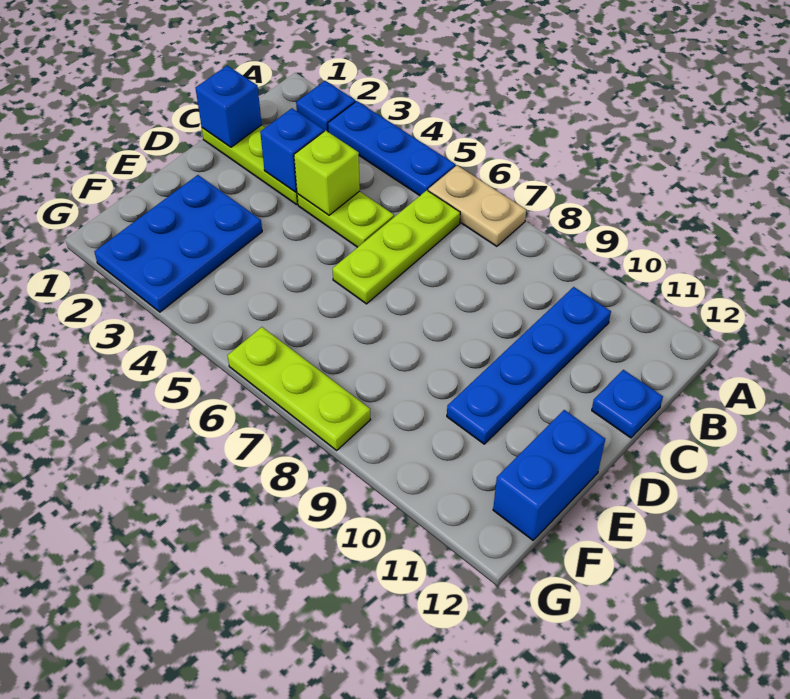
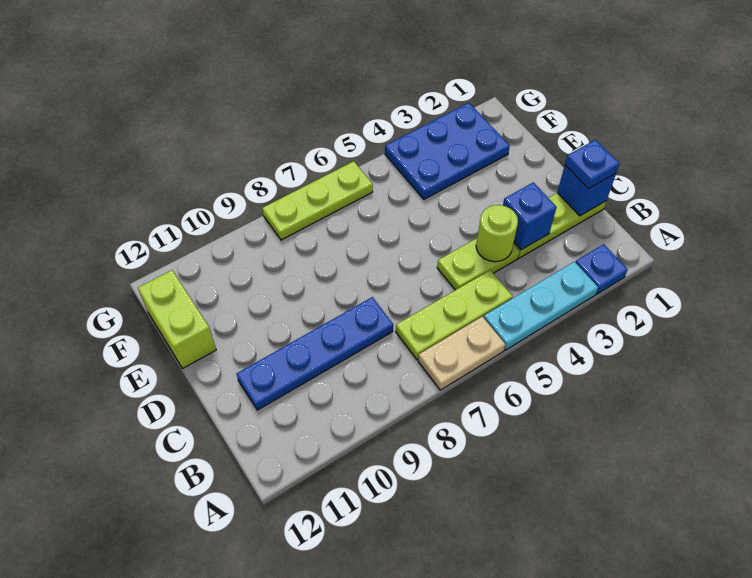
blue plate A3:A5 level 1 -> cyan plate A3:A5 level 1
lime plate B6:D6 level 1 -> lime plate B5:B7 level 1
blue plate B10:E10 level 1 -> blue plate C8:C11 level 1
lime brick C4 level 2 -> lime round brick C4 level 2
blue plate C12 level 1 -> blue plate C1 level 3
blue plate E2:G3 level 1 -> blue plate F2:G4 level 1
blue brick E12:F12 level 1 -> lime brick E12:F12 level 1

